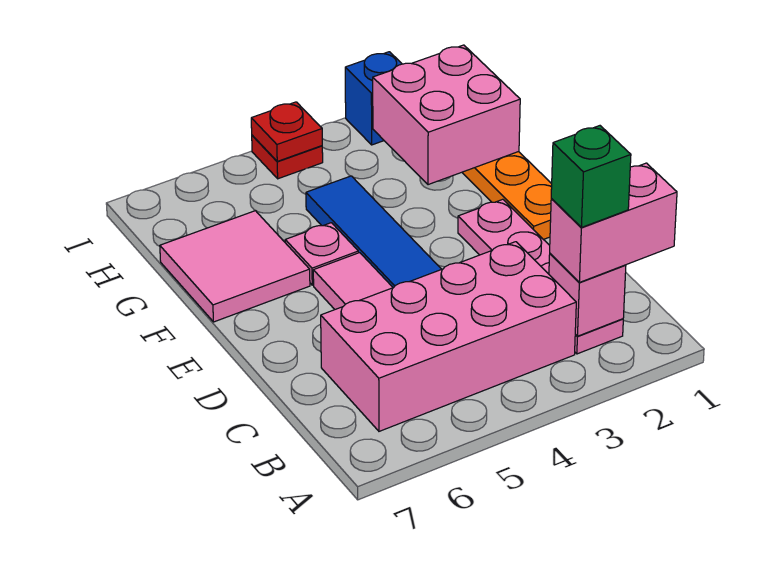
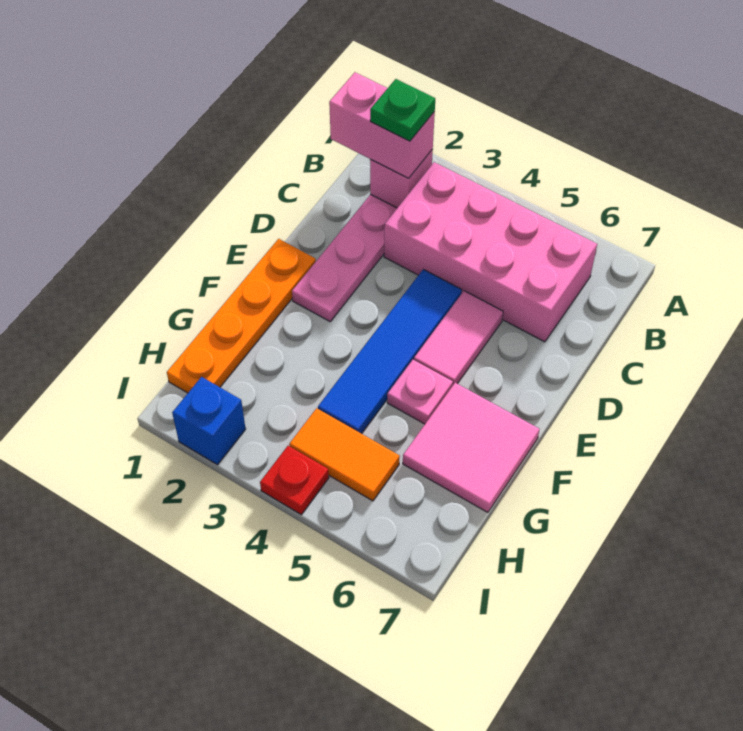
green brick B2 level 4 -> green plate B2 level 4
pink brick G1:H2 level 2 -> none
none -> orange tile H4:H5 level 1
red plate I4 level 2 -> none

